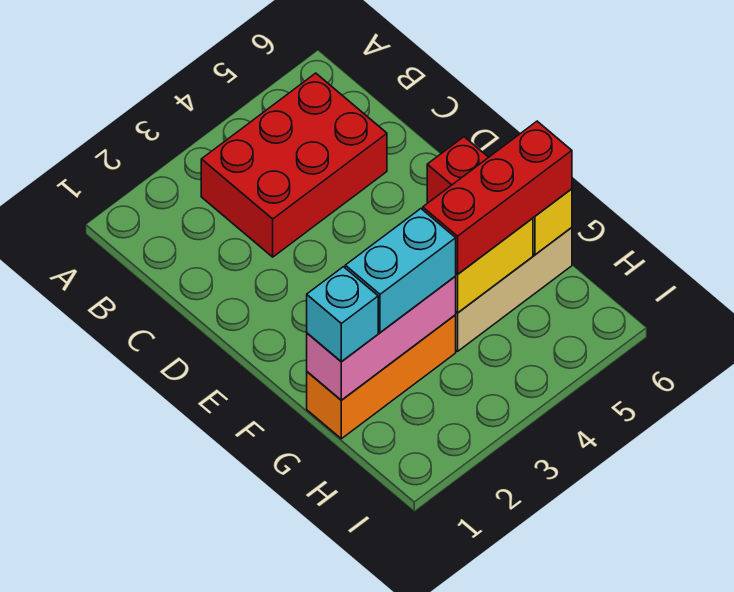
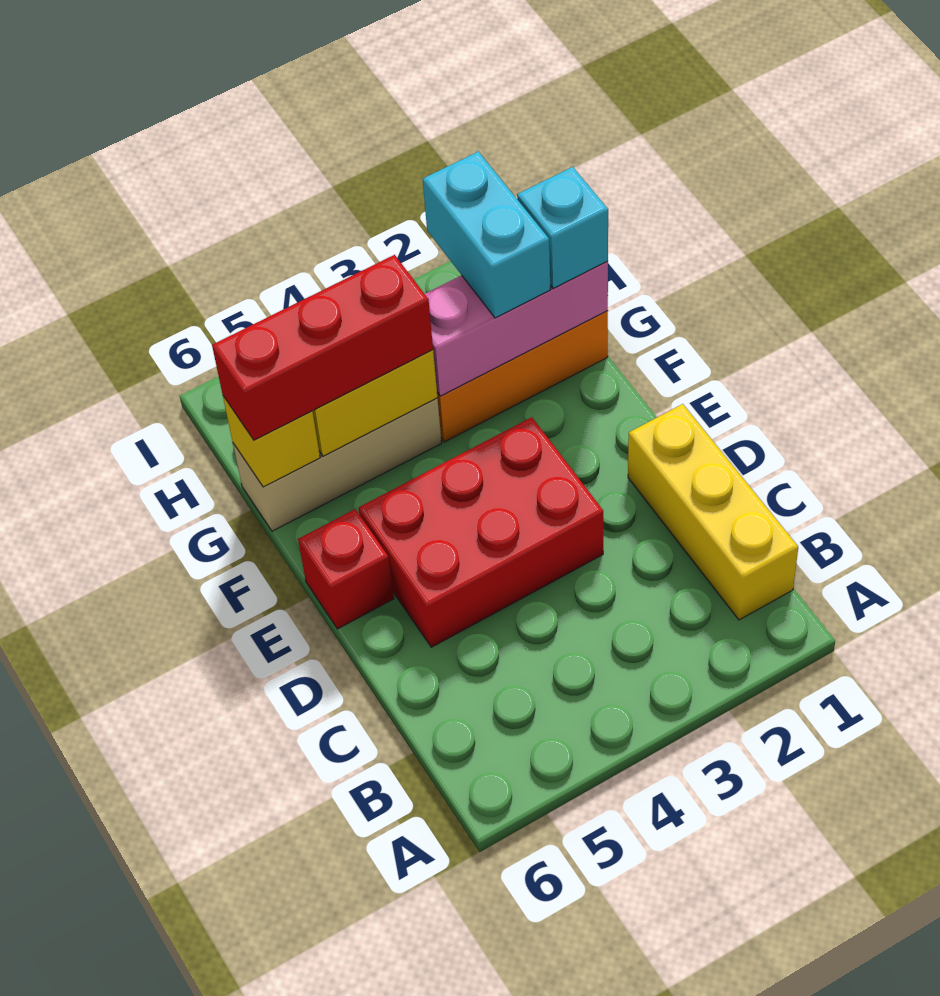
none -> yellow brick B1:D1 level 1
red brick B3:C5 level 1 -> red brick D3:E5 level 1
cyan brick G2:G3 level 3 -> cyan brick G2:H2 level 3

